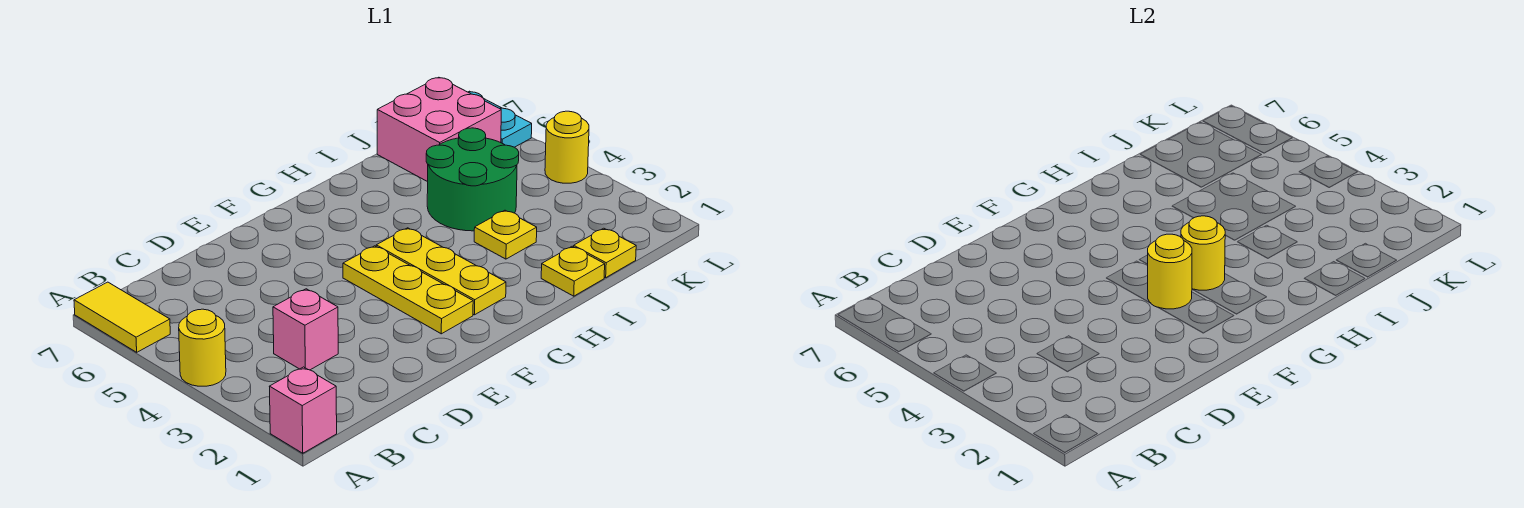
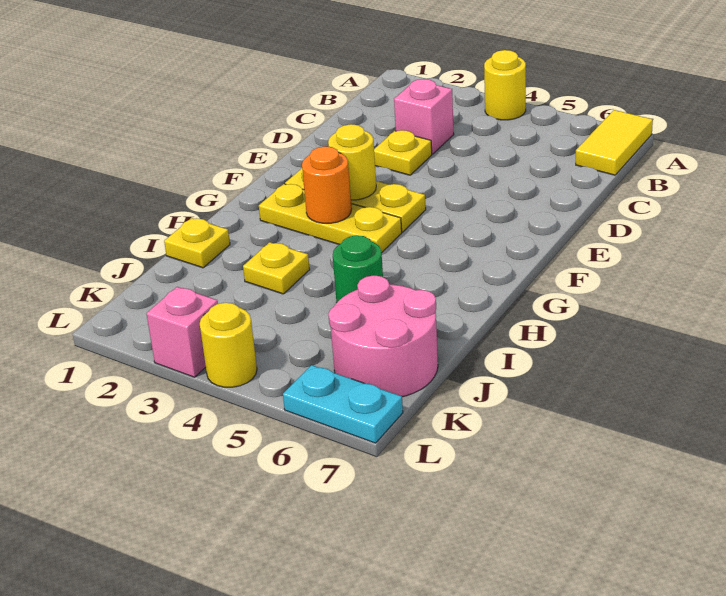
pink brick A1 level 1 -> pink brick L3 level 1
yellow tile A6:A7 level 1 -> yellow tile A7:B7 level 1
yellow round brick G3 level 2 -> orange round brick G3 level 2
green round brick I4:J5 level 1 -> green round brick I5 level 1
yellow plate J1 level 1 -> yellow plate D3 level 1
pink brick J6:K7 level 1 -> pink round brick J6:K7 level 1

